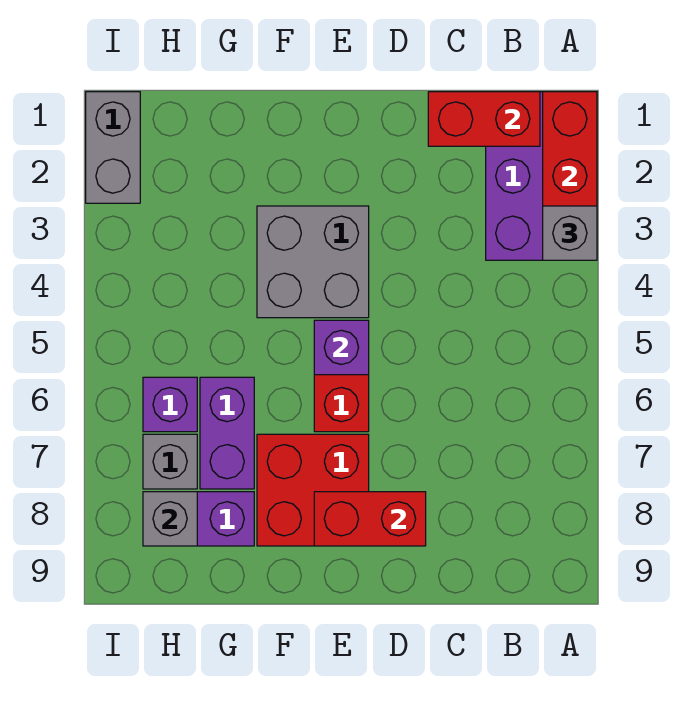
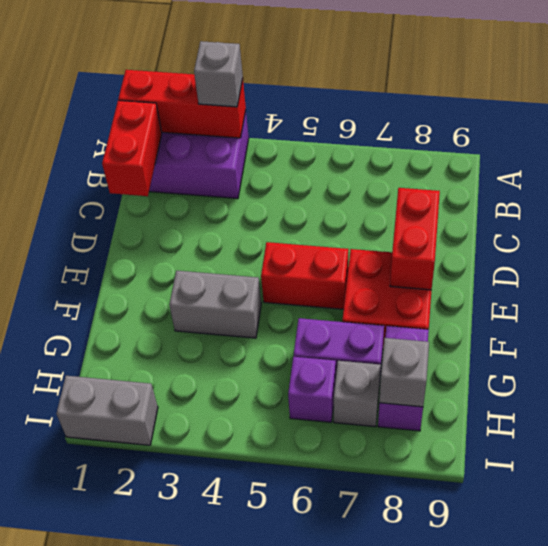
grey brick E3:F4 level 1 -> grey brick F3:F4 level 1
purple brick E5 level 2 -> none

